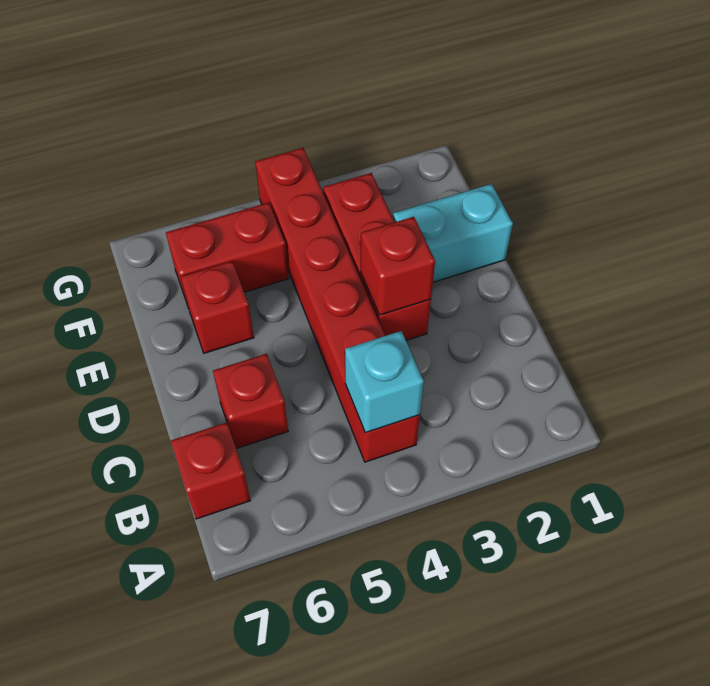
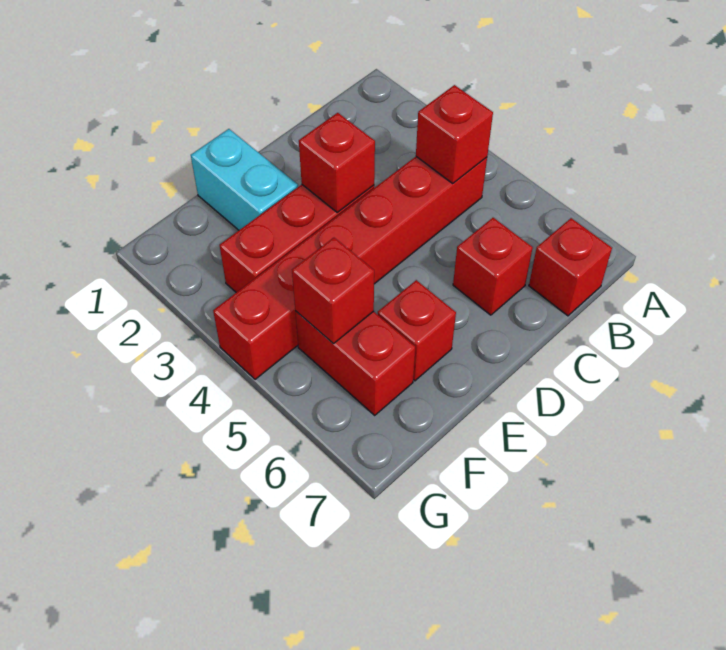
cyan brick B4 level 2 -> red brick B4 level 2
none -> red brick F5 level 2

